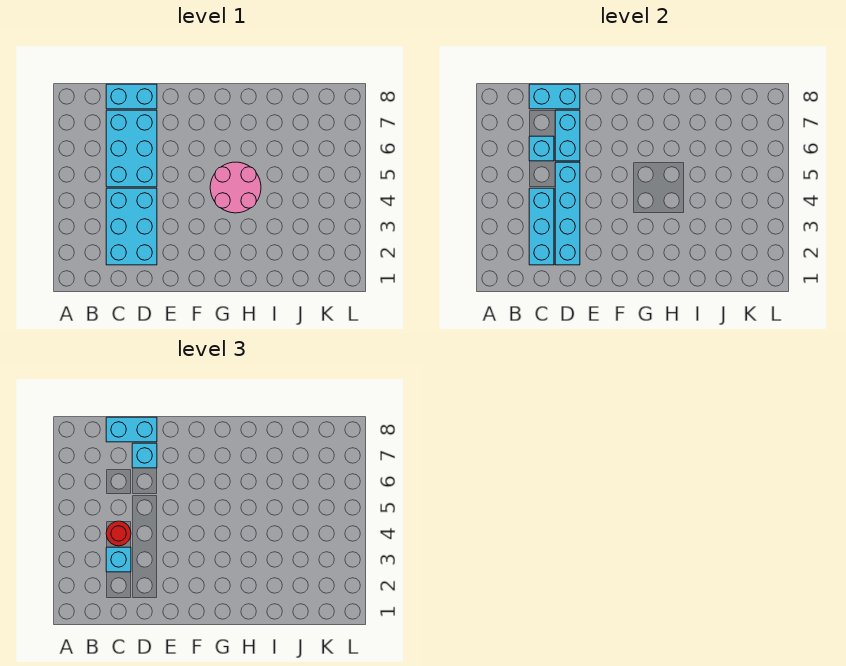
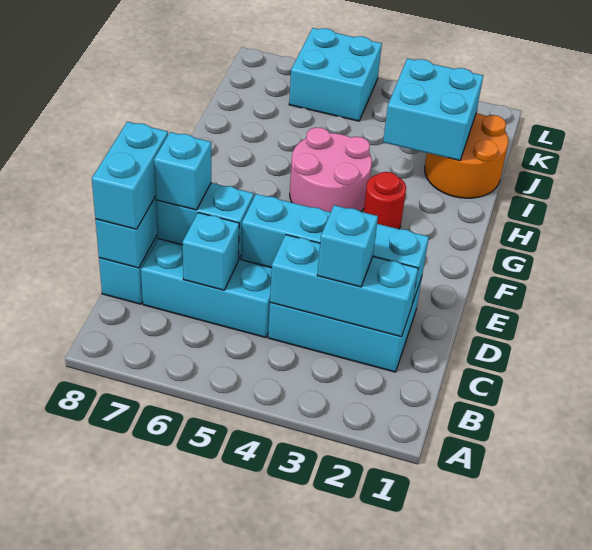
red round brick C4 level 3 -> red round brick G3 level 1
none -> orange round brick I1:J2 level 1
none -> cyan brick I2:J3 level 2
none -> cyan brick K5:L6 level 1

